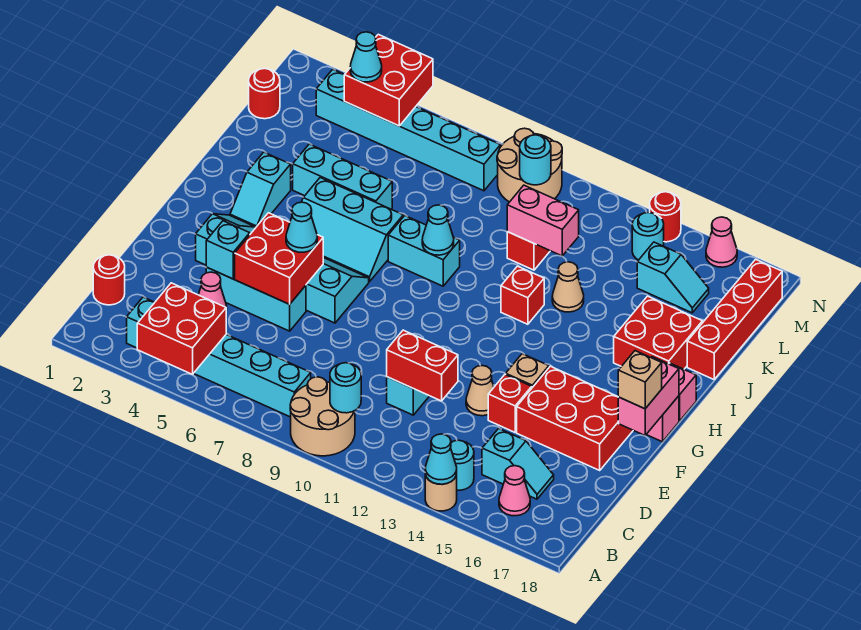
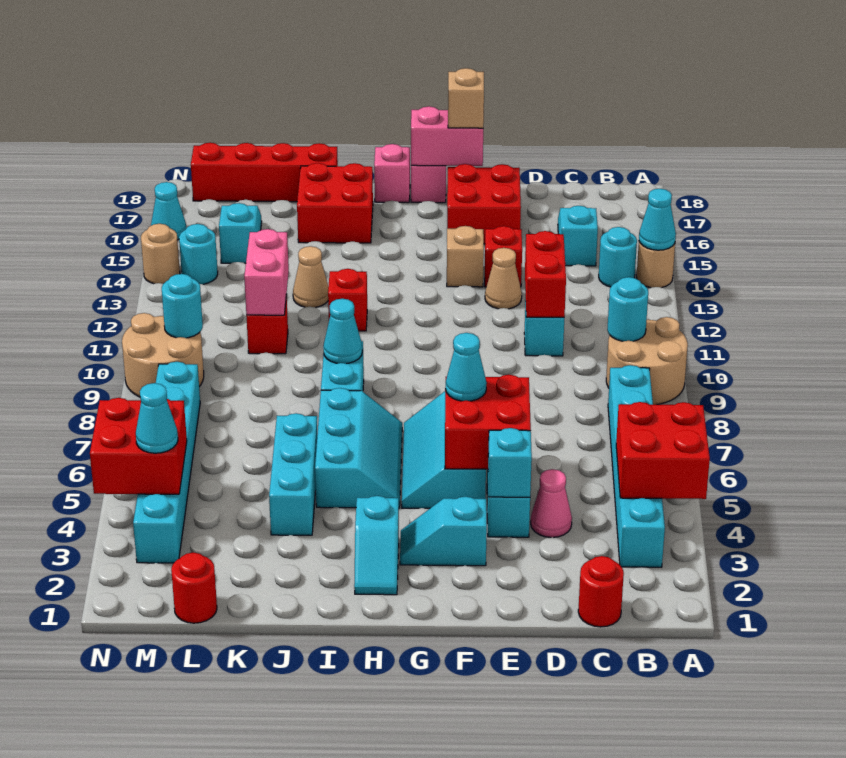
pink cone B16 level 1 -> none
red brick E15:F17 level 1 -> red brick E16:F17 level 1
cyan slope H3:I3 level 1 top I -> cyan slope H2:H3 level 1 top 3
red round brick N14 level 1 -> tan round brick N14 level 1
pink cone N16 level 1 -> cyan cone N16 level 1

